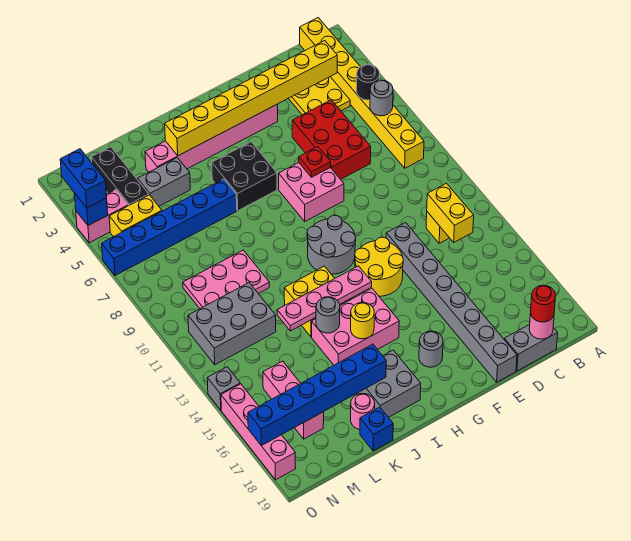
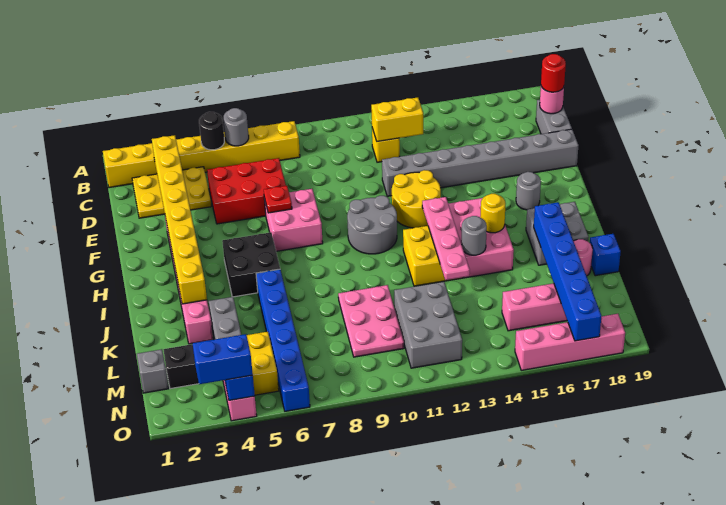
grey brick O14 level 1 -> grey brick M1 level 1

